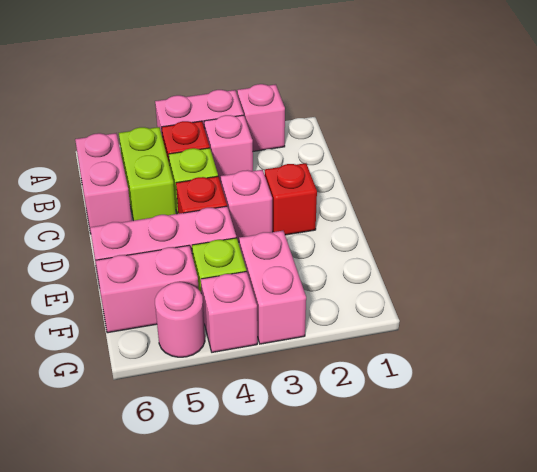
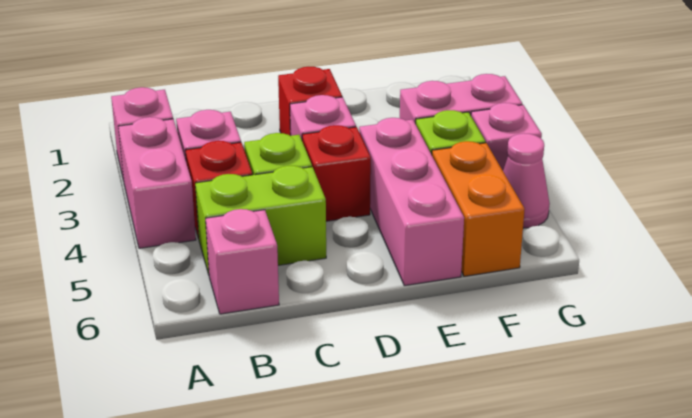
pink brick B6:C6 level 1 -> pink brick B6 level 1
pink brick F5:F6 level 1 -> orange brick F5:F6 level 1
pink round brick G5 level 1 -> pink cone G5 level 1

